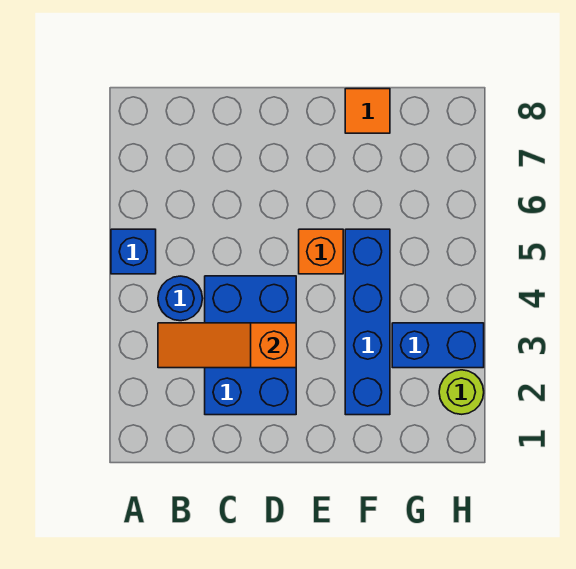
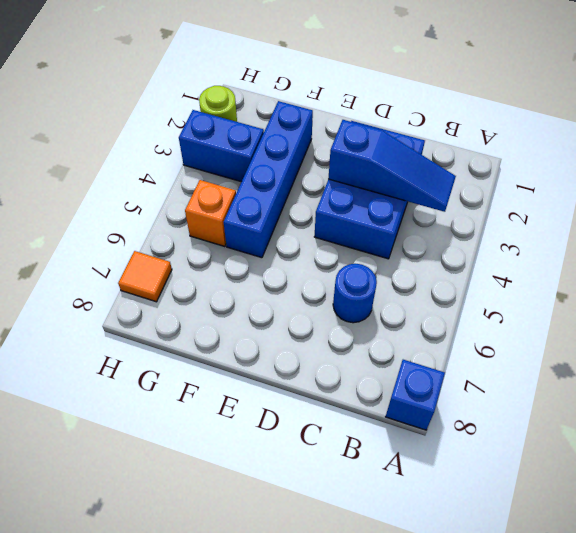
blue brick A5 level 1 -> blue brick A8 level 1
orange slope B3:D3 level 2 top D -> blue slope B3:D3 level 2 top D
blue round brick B4 level 1 -> blue round brick C6 level 1
orange brick E5 level 1 -> orange brick G5 level 1
orange tile F8 level 1 -> orange tile H7 level 1

